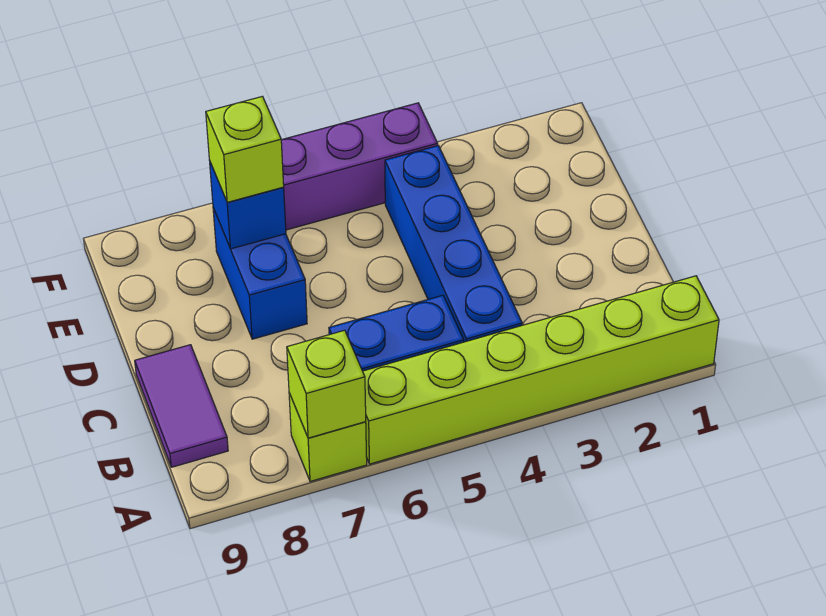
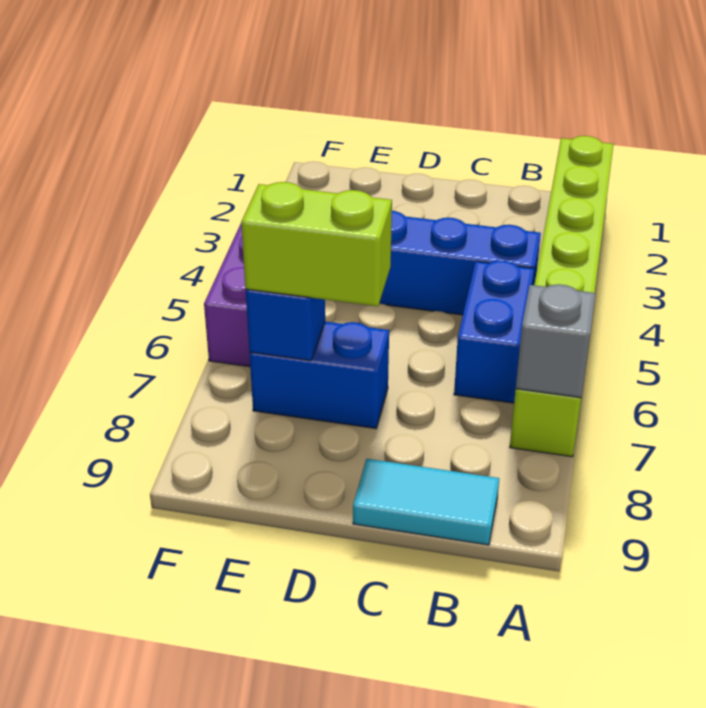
lime brick A7 level 2 -> grey brick A7 level 2
purple tile B9:C9 level 1 -> cyan tile B9:C9 level 1
lime brick E7 level 3 -> lime brick D7:E7 level 3

